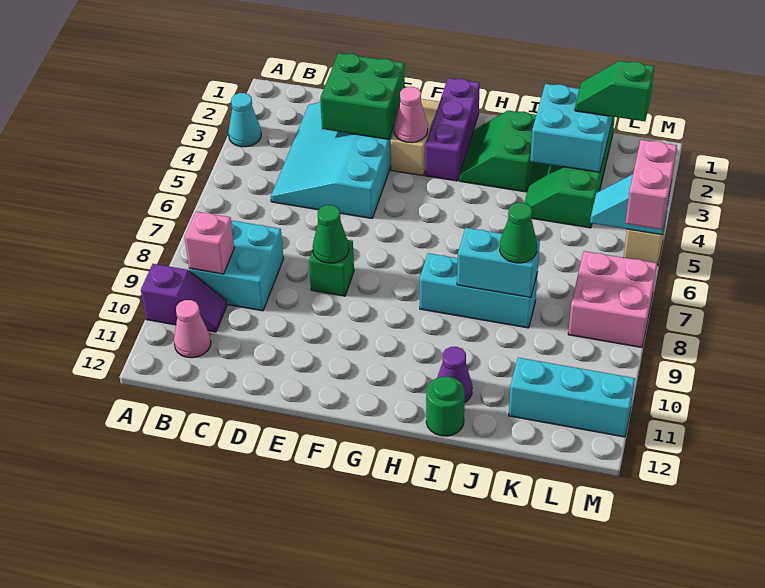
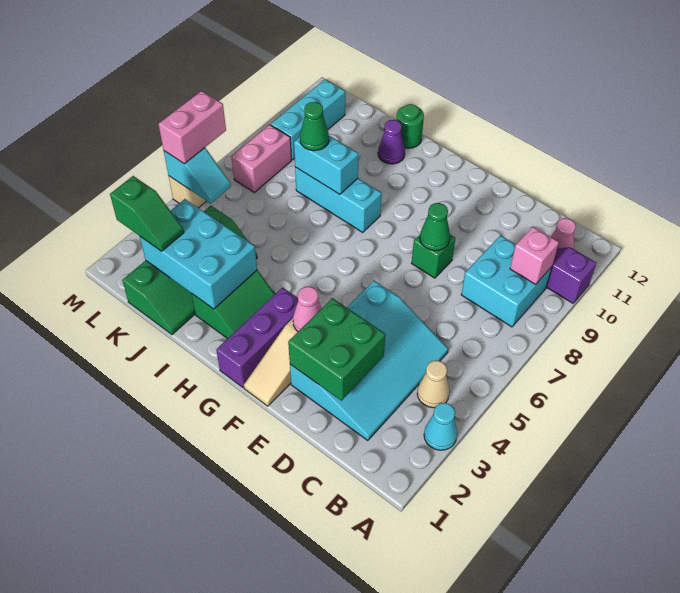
none -> tan cone B4 level 1
cyan brick J2:K3 level 2 -> cyan brick I2:K3 level 2
cyan brick K11:M11 level 1 -> cyan brick L9:L11 level 1
pink brick L7:M8 level 1 -> pink brick L7:L8 level 1

